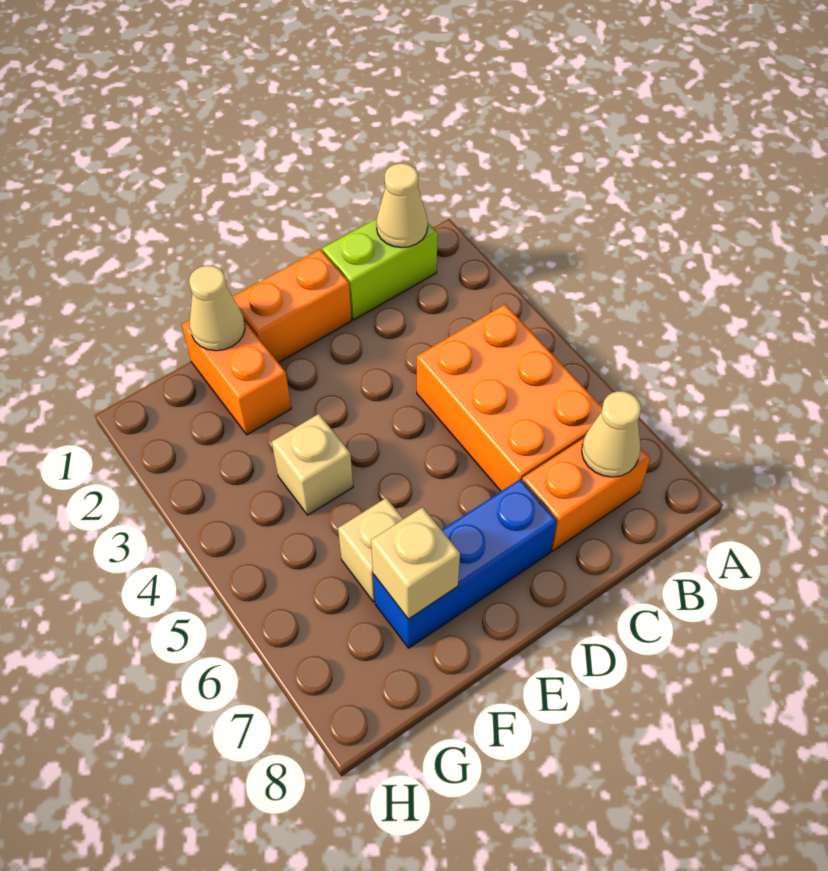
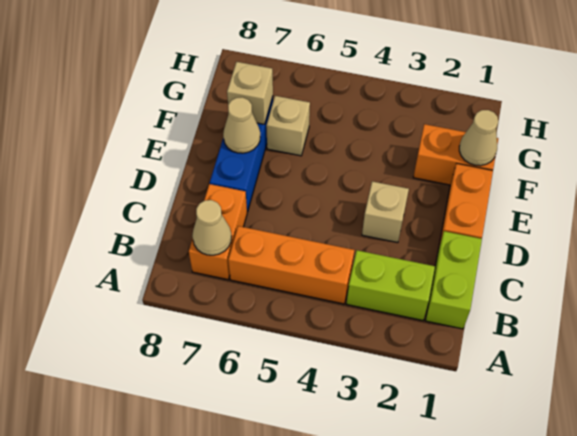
tan cone B1 level 2 -> tan cone E7 level 2
none -> lime brick B2:B3 level 1
orange brick B4:C6 level 1 -> orange brick B4:B6 level 1
tan brick F4 level 1 -> tan brick D3 level 1

